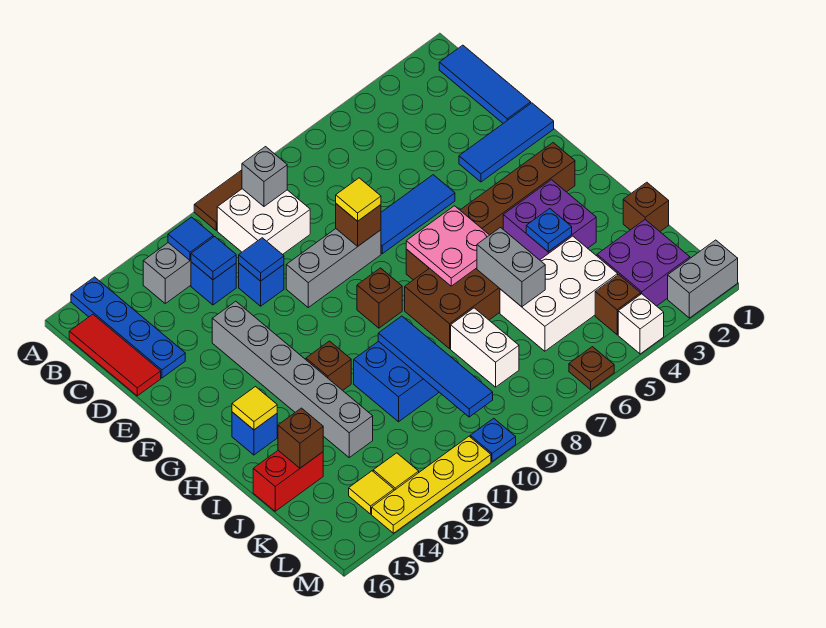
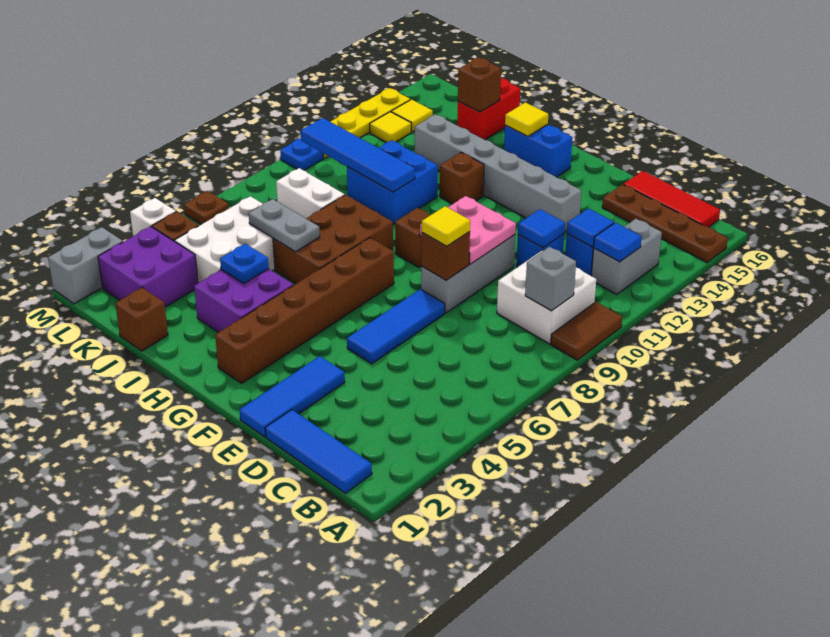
blue plate A15:D15 level 1 -> brown plate A15:D15 level 1
pink plate G6:H7 level 2 -> pink plate E9:F10 level 2
blue brick H15 level 1 -> blue brick G15:H15 level 1
grey brick I6:J6 level 2 -> grey plate I6:J6 level 2

